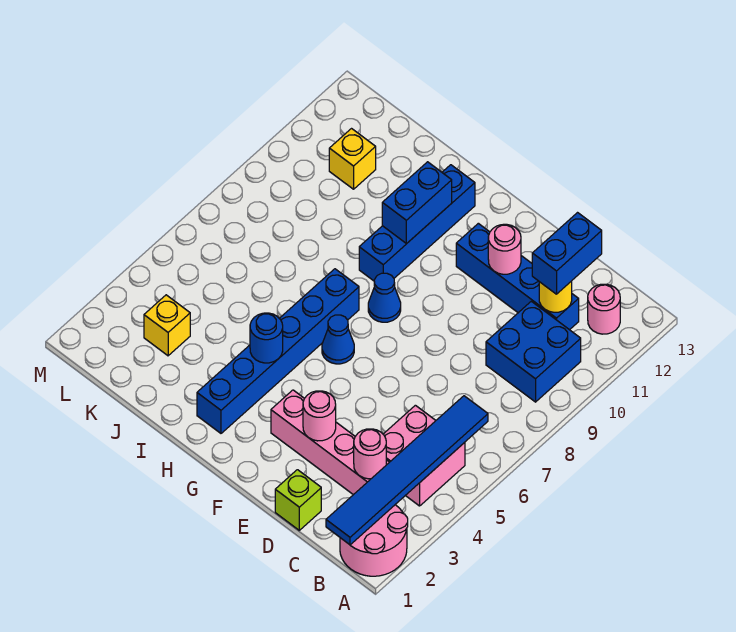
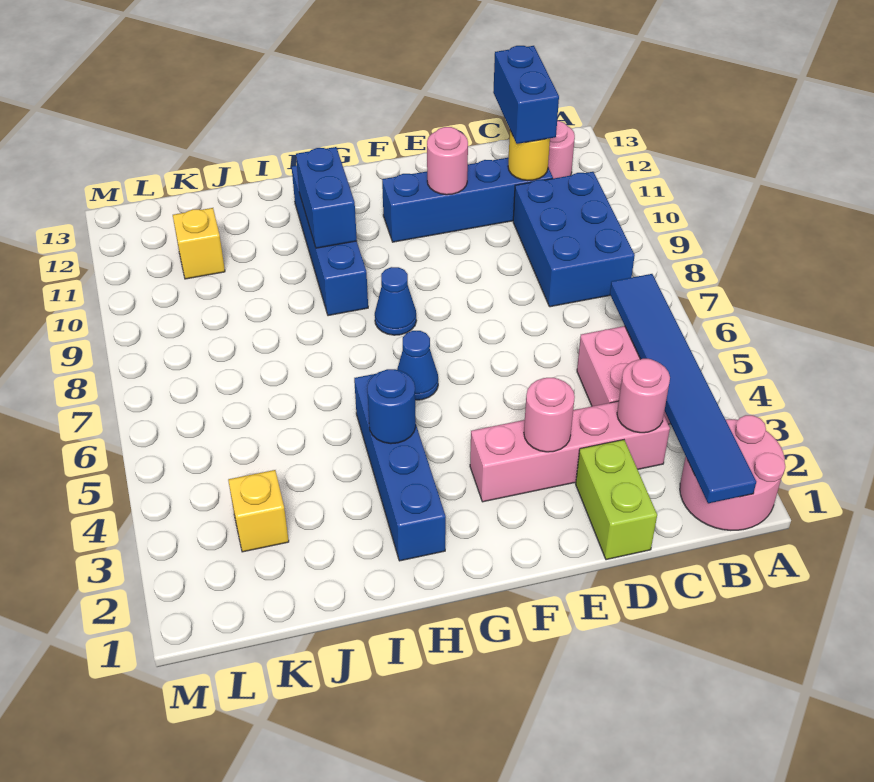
blue brick B9:C10 level 1 -> blue brick B8:C10 level 1
lime brick D1 level 1 -> lime brick D1:D2 level 1
blue brick H2:H7 level 1 -> blue brick H2:H5 level 1

